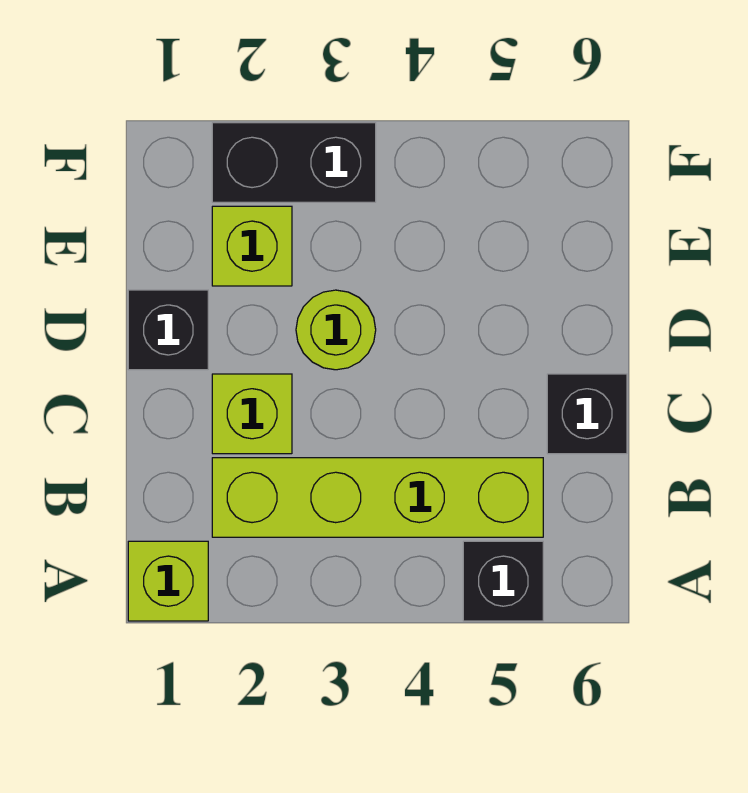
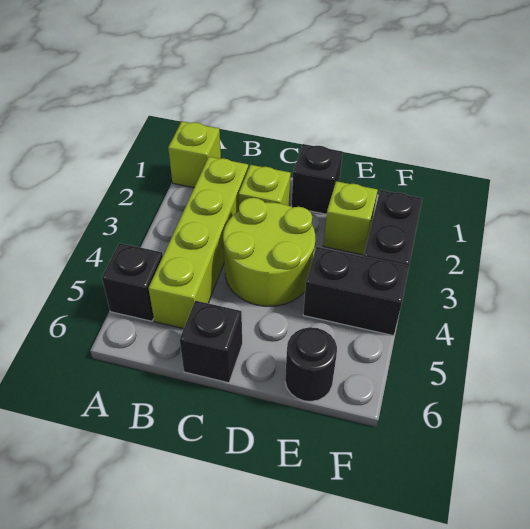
lime round brick D3 level 1 -> lime round brick C3:D4 level 1
none -> black brick E4:F4 level 1
none -> black round brick E6 level 1

